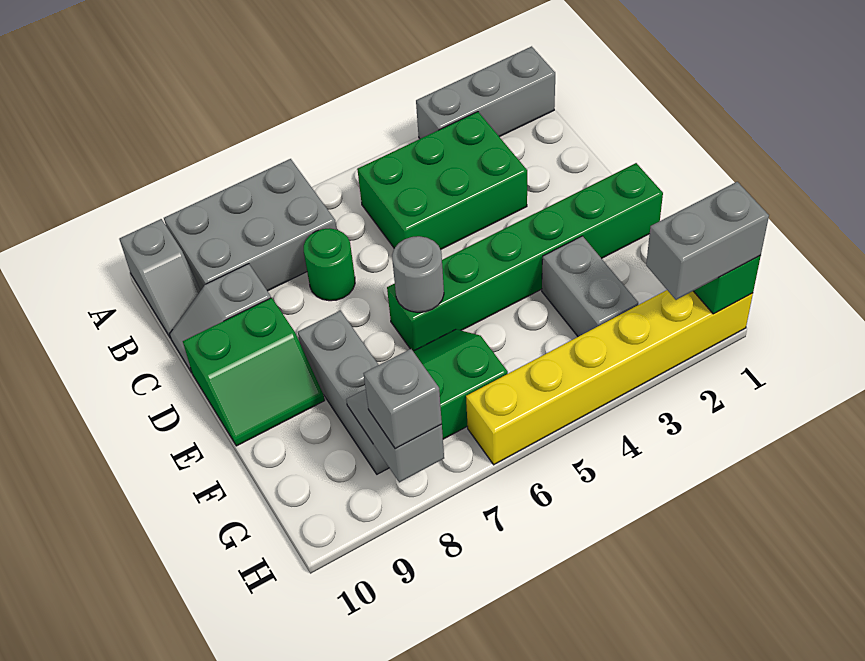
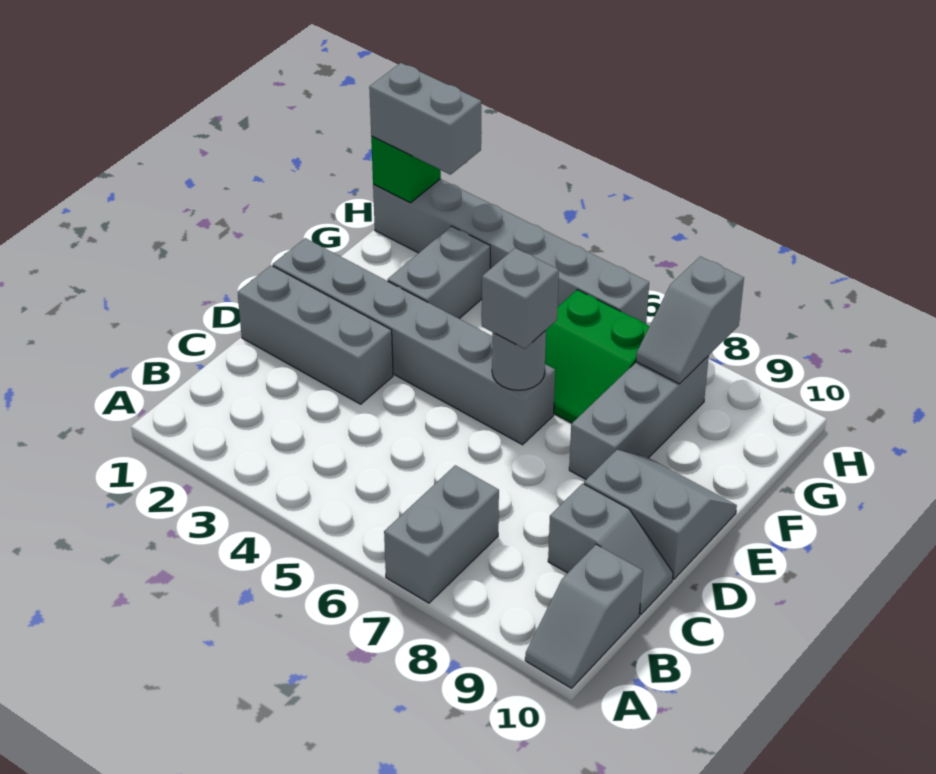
grey brick A1:A3 level 1 -> grey brick D1:D3 level 1
grey brick A7:B9 level 1 -> grey brick A7:B7 level 1
grey slope A10:B10 level 1 top A -> grey slope A10:B10 level 1 top B
green brick B3:C5 level 1 -> none
green round brick C7 level 1 -> none
green slope D9:E10 level 1 top D -> grey slope D9:E10 level 1 top D
green brick E1:E6 level 1 -> grey brick E1:E6 level 1
yellow brick H1:H6 level 1 -> grey brick H1:H6 level 1
grey brick H8 level 3 -> grey brick E6 level 3

